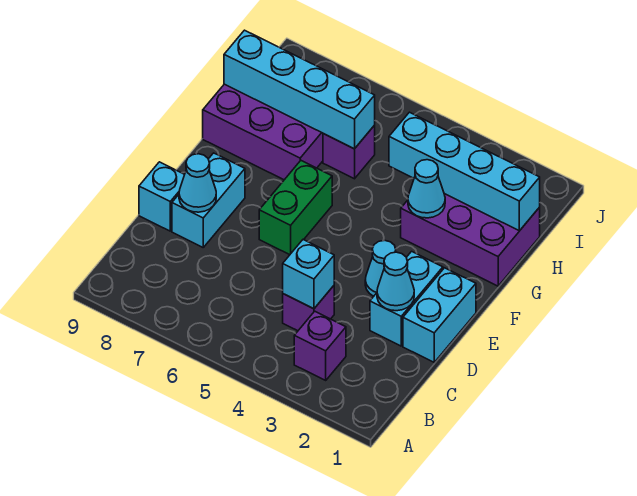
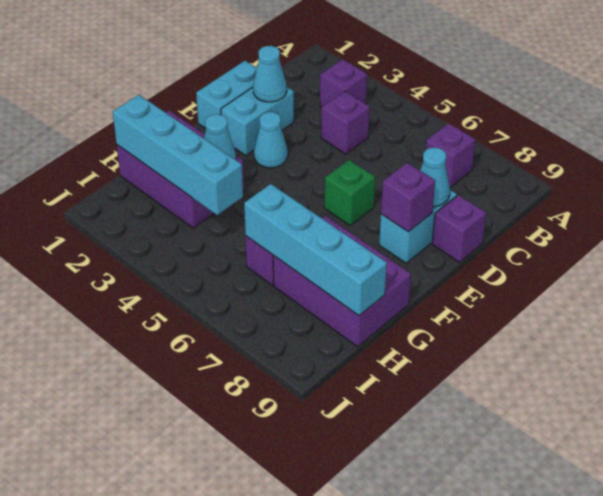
none -> purple brick B7 level 1
cyan brick C4 level 2 -> none
cyan brick D9 level 1 -> purple brick D9 level 1
green brick E6:F6 level 1 -> green brick E6 level 1
none -> purple brick E8 level 2

